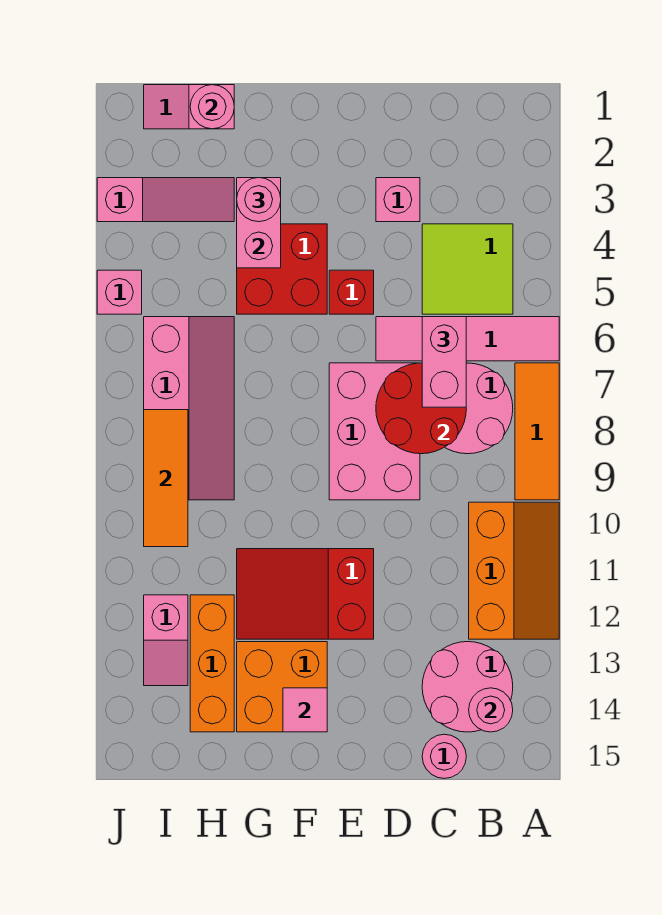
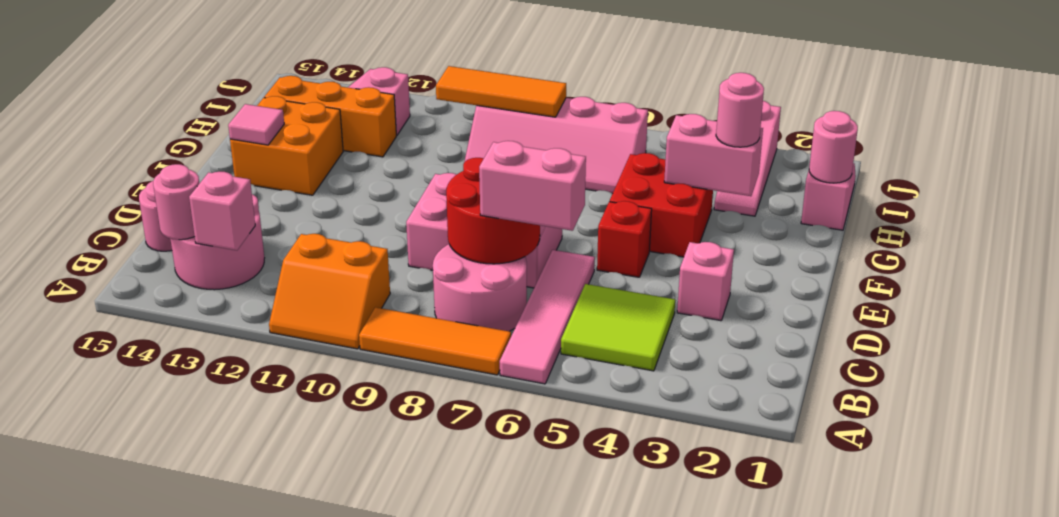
orange slope A10:B12 level 1 top B -> orange slope A10:B11 level 1 top B
red slope E11:G12 level 1 top E -> none
pink brick J5 level 1 -> pink brick B13 level 2

